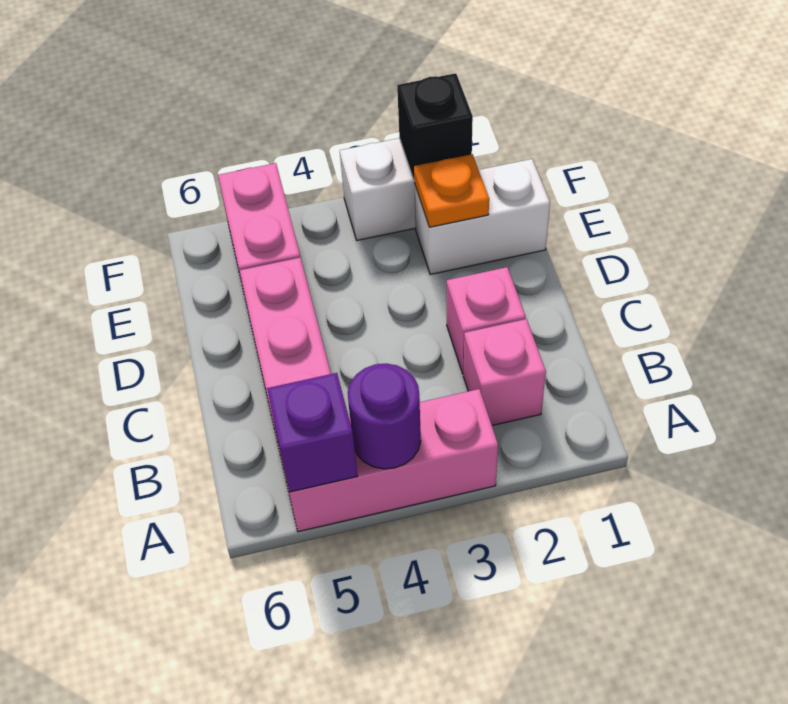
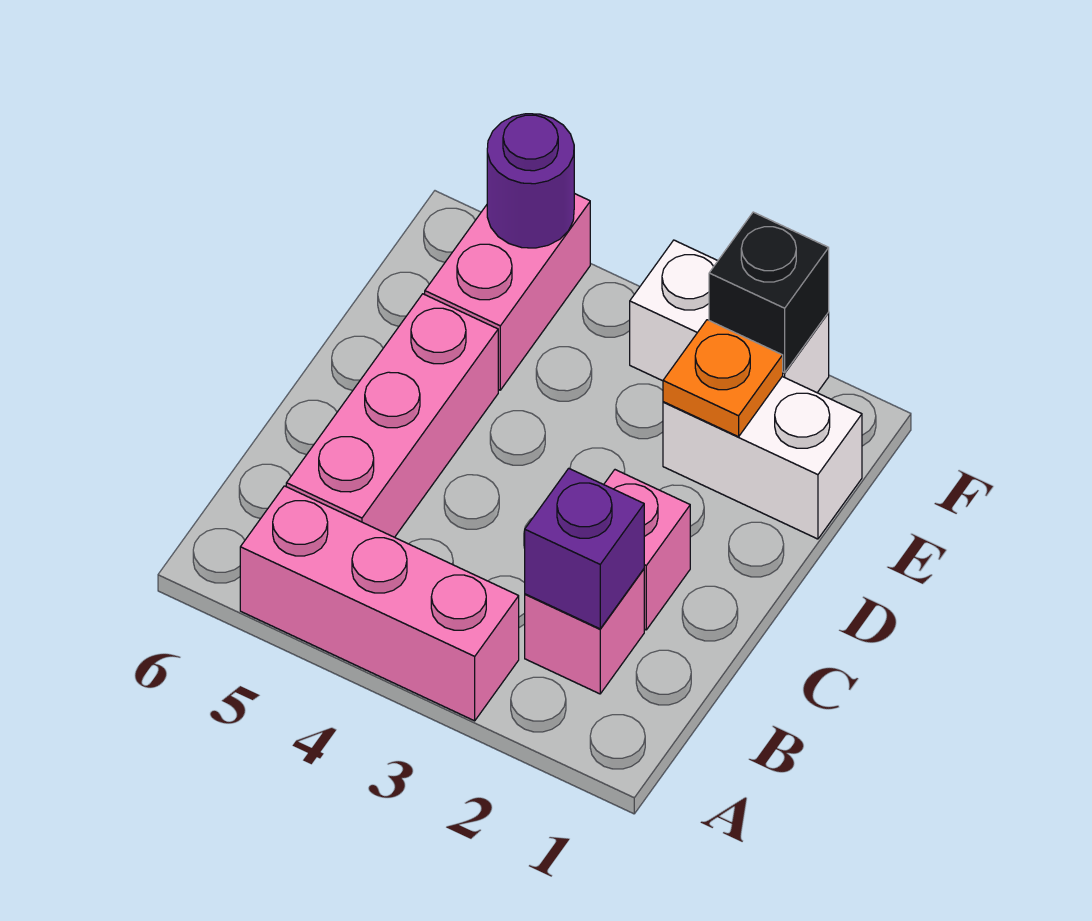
purple round brick A4 level 2 -> purple round brick F5 level 2
purple brick A5 level 2 -> purple brick B2 level 2

